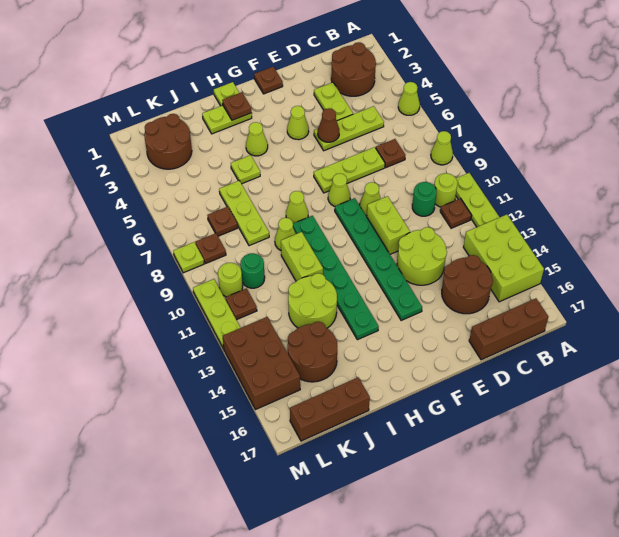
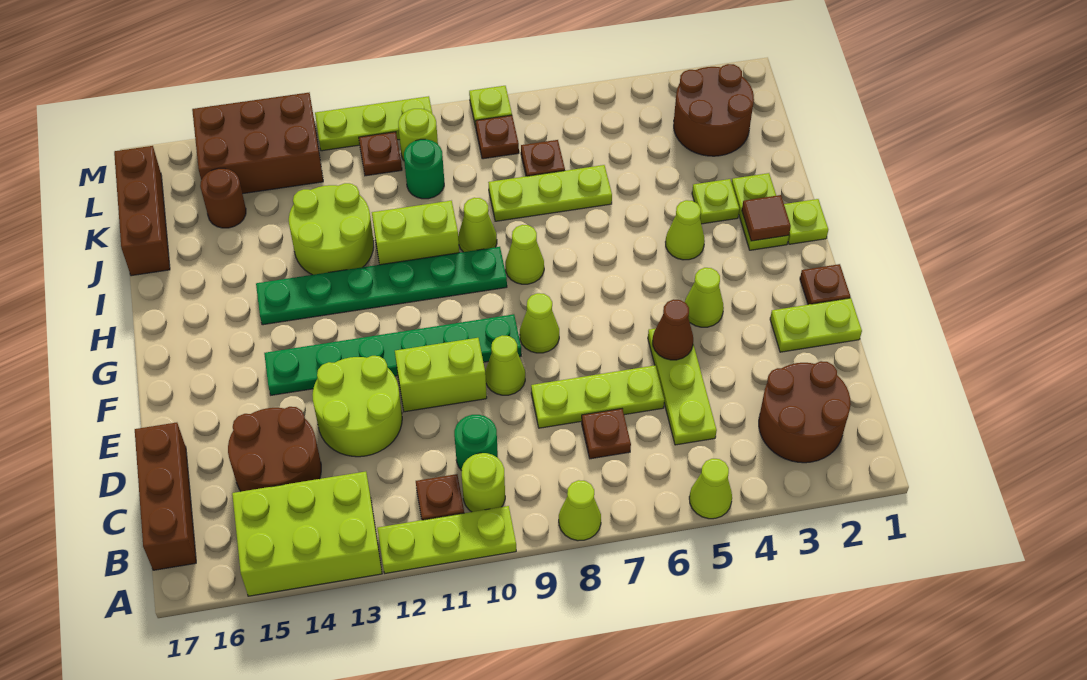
lime plate D3:D4 level 1 -> lime plate E1:E2 level 1
lime plate D7:F7 level 1 -> lime plate D6:D8 level 1
brown plate H2 level 2 -> brown tile H2 level 2
lime plate I5 level 1 -> lime plate I3 level 1
brown round brick J14:K15 level 1 -> brown round brick K15 level 1

